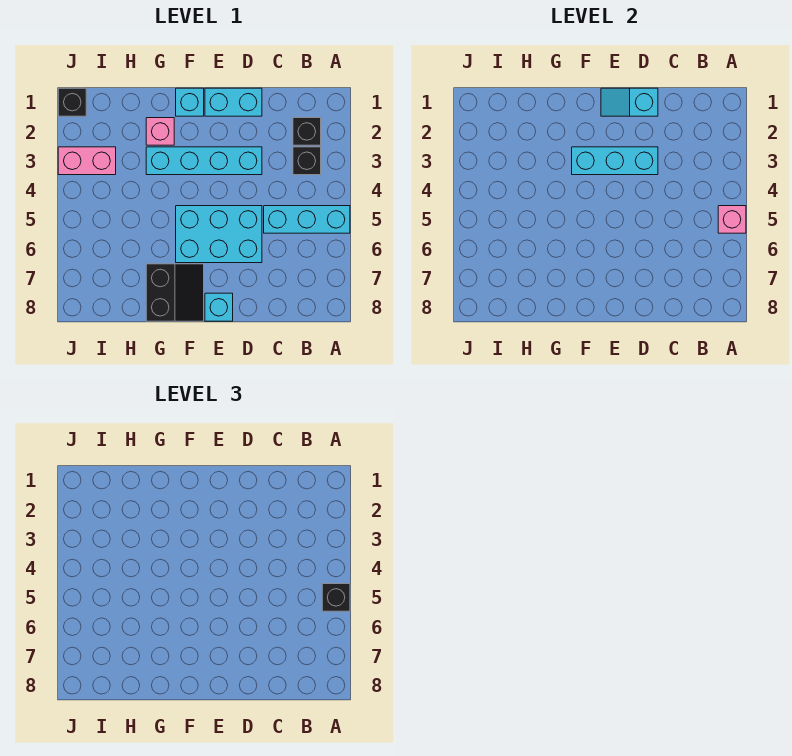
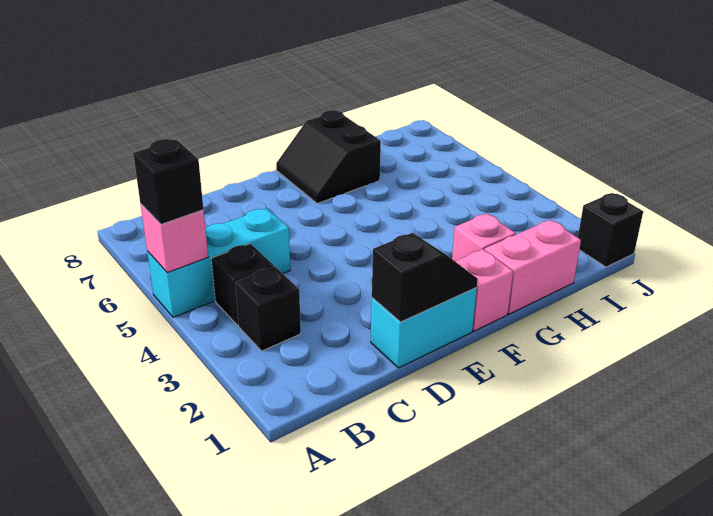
black brick B2 level 1 -> black brick B4 level 1
cyan slope D1:E1 level 2 top D -> black slope D1:E1 level 2 top D
cyan brick D3:G3 level 1 -> none
cyan brick D3:F3 level 2 -> none
cyan brick D5:F6 level 1 -> none
cyan brick E8 level 1 -> none
cyan brick F1 level 1 -> pink brick F1 level 1
pink brick I3:J3 level 1 -> pink brick G1:H1 level 1

